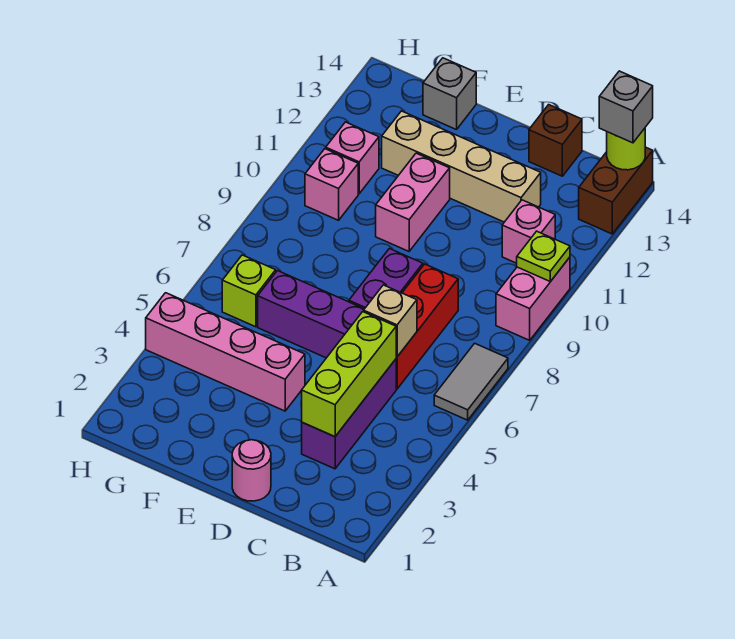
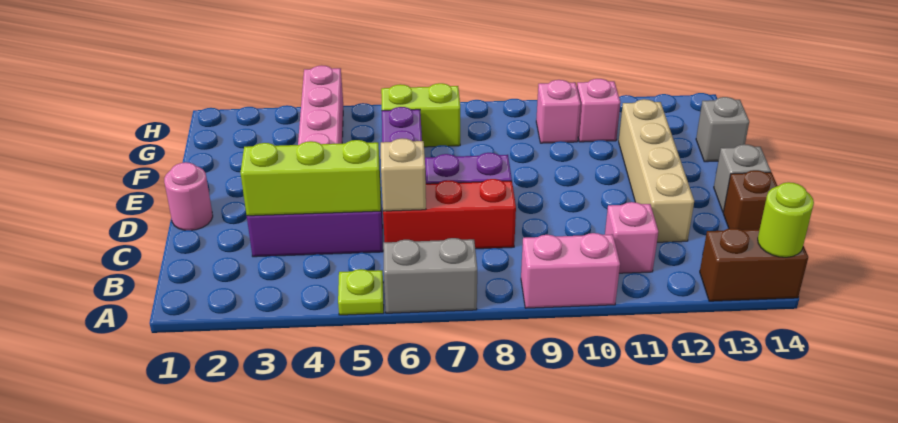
grey tile A6:A7 level 1 -> grey brick A6:A7 level 1
lime plate A10 level 2 -> lime plate A5 level 1
grey brick A14 level 3 -> grey brick D14 level 1
pink brick E10:E11 level 1 -> none
lime brick G6 level 1 -> lime brick G6:G7 level 1

